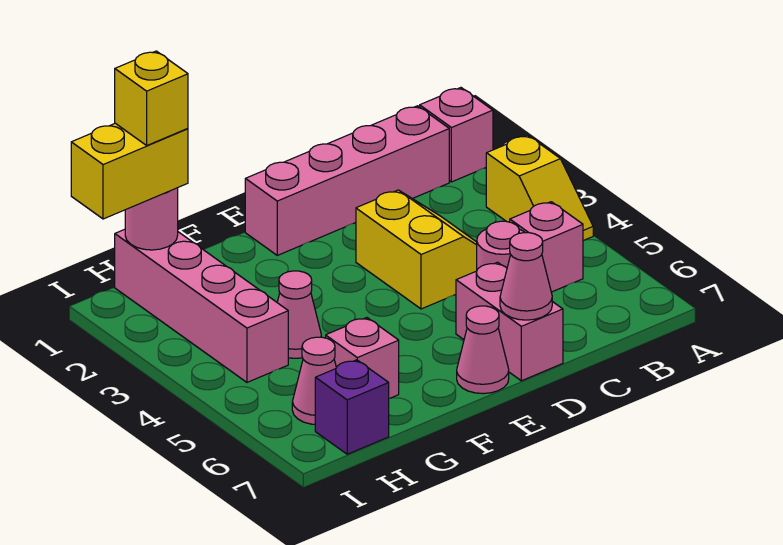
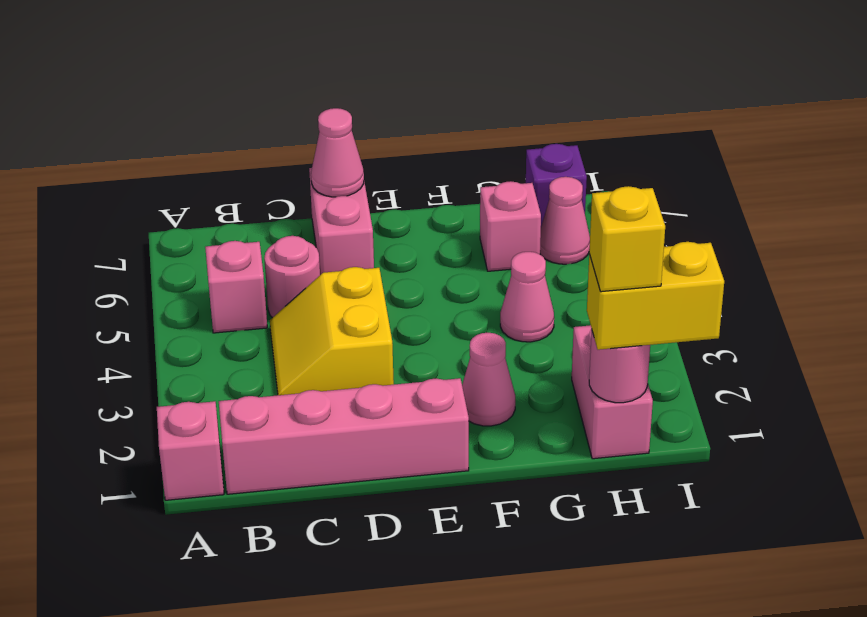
yellow slope A3:A4 level 1 top 3 -> none
pink cone E7 level 1 -> pink cone F2 level 1
pink brick H1:H4 level 1 -> pink brick H1:H2 level 1

